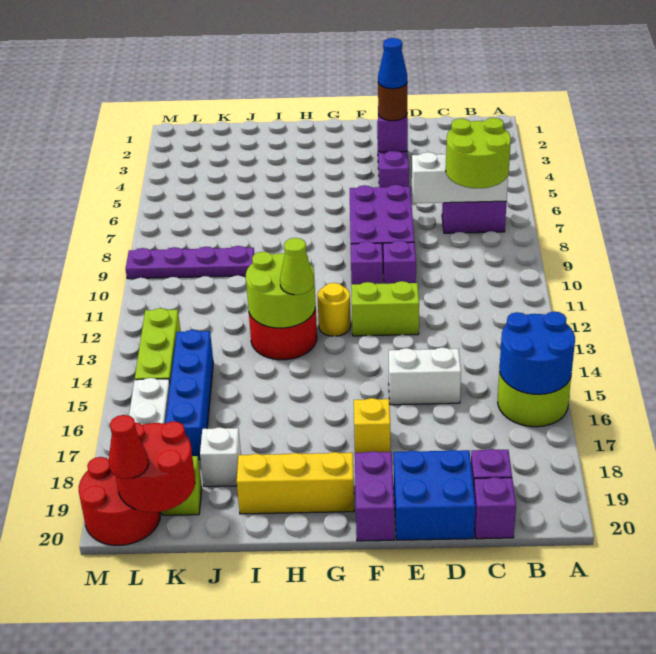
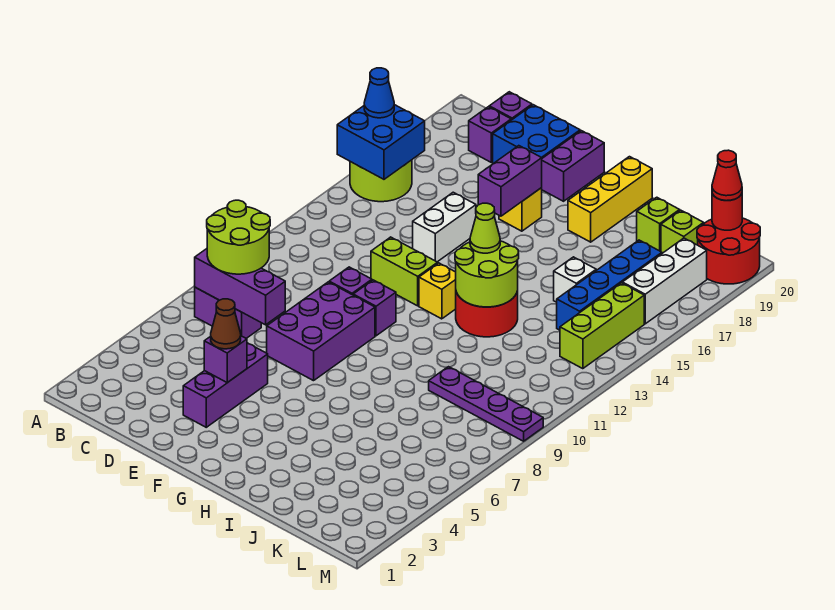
blue round brick A15:B16 level 2 -> blue brick A15:B16 level 2
white brick B7:D7 level 2 -> purple brick B7:D7 level 2
white brick D15:E15 level 1 -> white brick E14:E15 level 1
brown round brick E4 level 3 -> brown cone E4 level 3
blue cone E4 level 4 -> blue cone A16 level 3
none -> purple brick F16:F17 level 2
yellow round brick G12 level 1 -> yellow brick G12 level 1
yellow brick G19:I19 level 1 -> yellow brick H18:H20 level 1
white brick J18 level 1 -> white brick J15 level 1
none -> lime brick J19 level 1
red round brick K19:L20 level 2 -> red round brick L20 level 2

